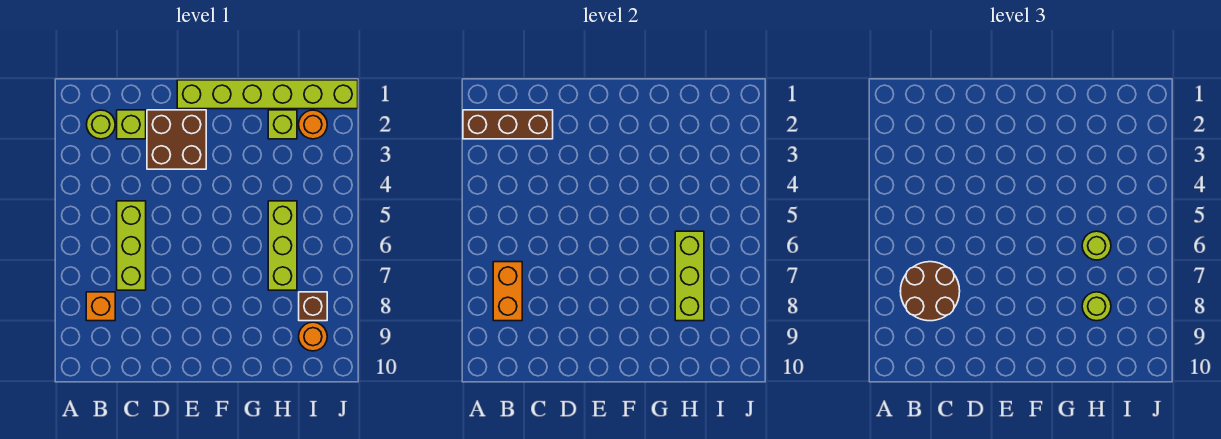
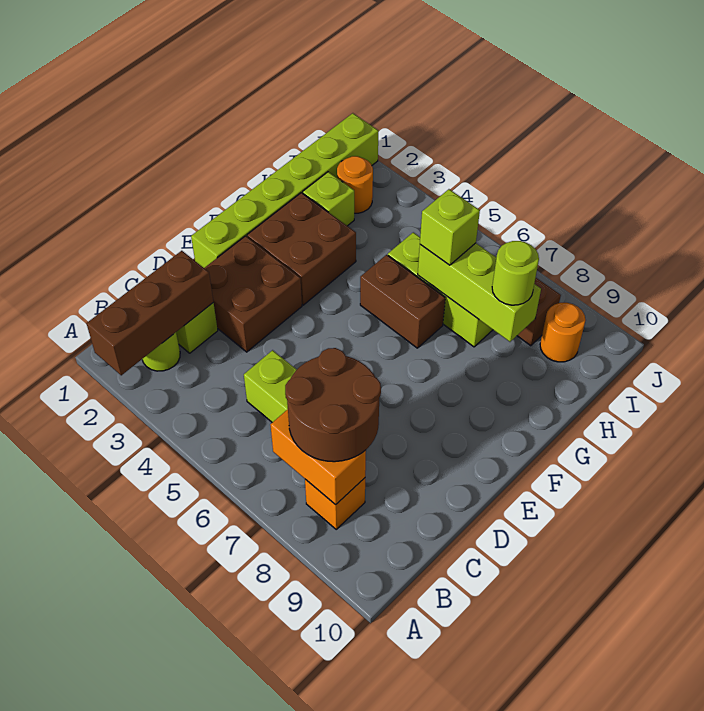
none -> brown brick F2:G3 level 1
none -> brown brick G5:G6 level 1
lime round brick H6 level 3 -> lime brick H6 level 3

